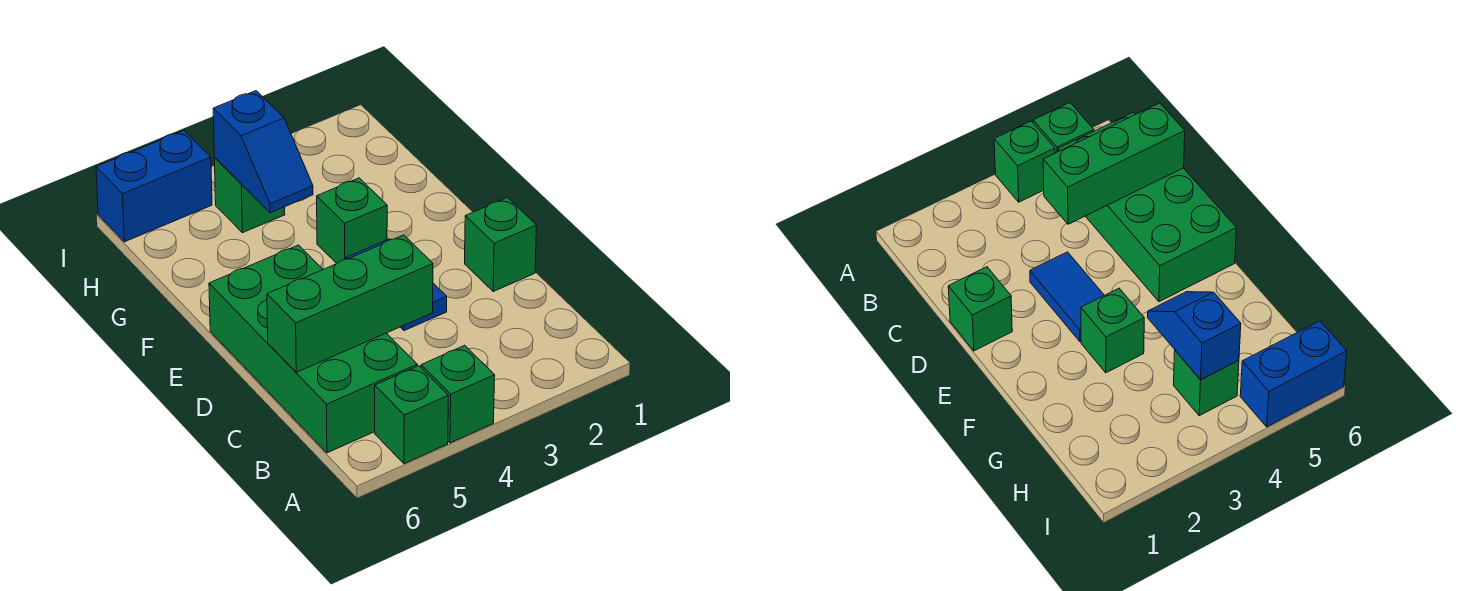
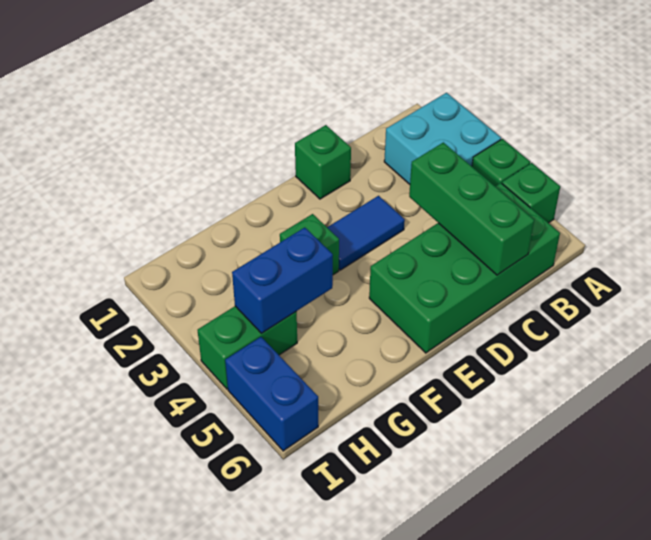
none -> cyan brick A2:B3 level 1
blue slope G4:H4 level 2 top H -> blue brick G4:H4 level 2
green brick H4 level 1 -> green brick H4:I4 level 1

